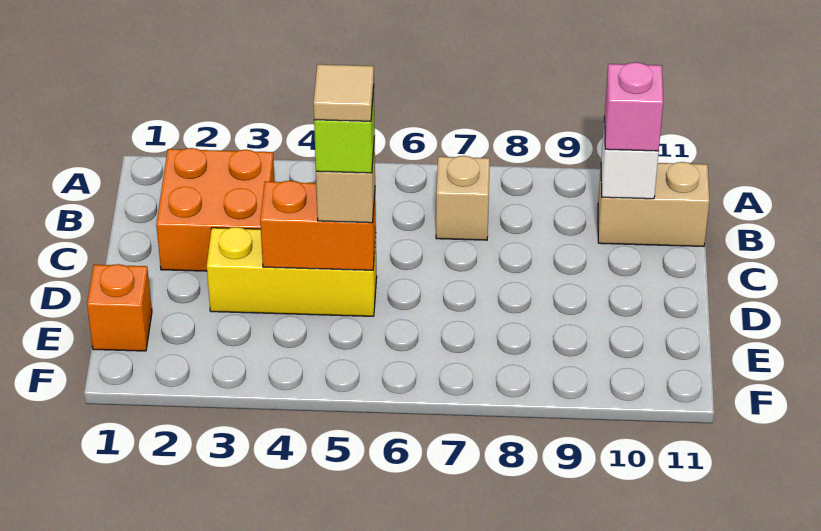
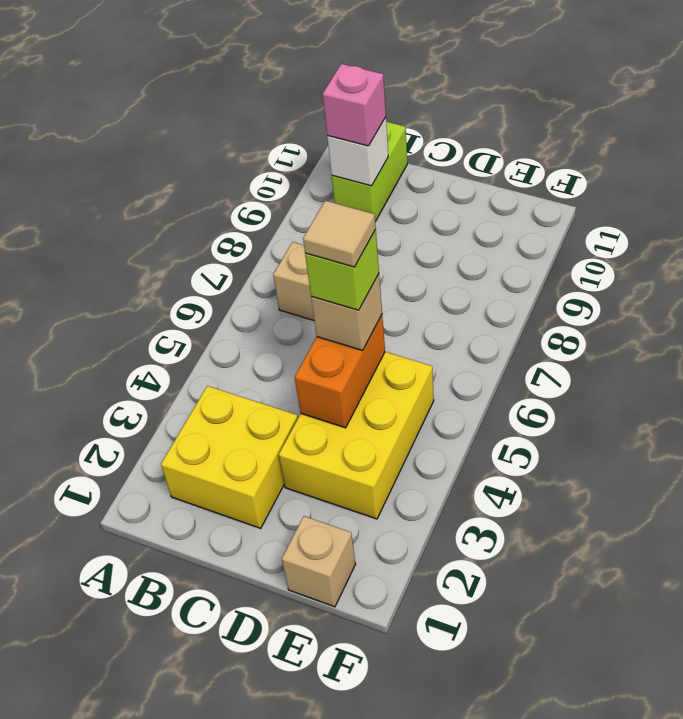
orange brick B2:C3 level 1 -> yellow brick B2:C3 level 1
tan brick B10:B11 level 1 -> lime brick B10:B11 level 1
yellow brick D3:D5 level 1 -> yellow brick D3:E5 level 1
orange brick E1 level 1 -> tan brick E1 level 1

